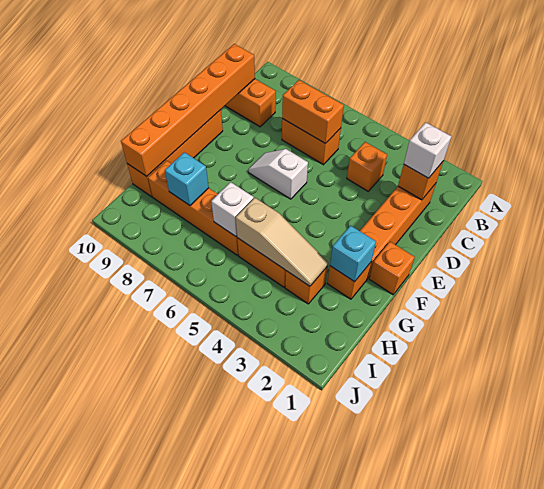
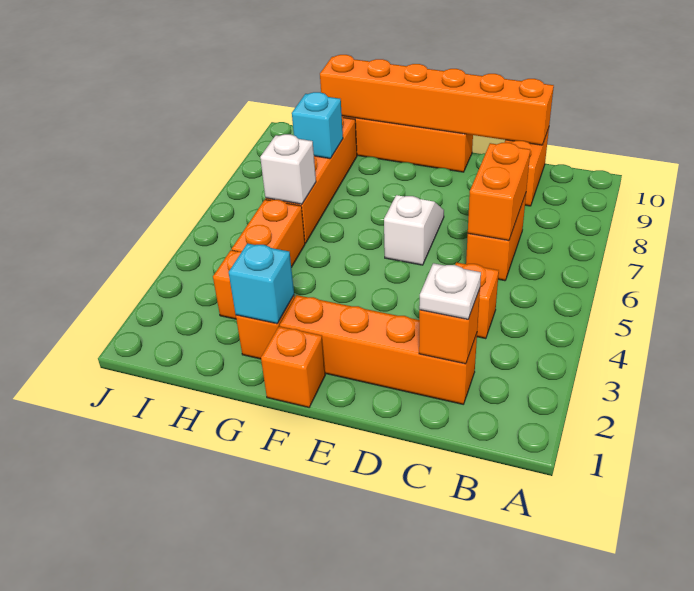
white brick C2 level 3 -> white plate C2 level 3
tan slope H3:H5 level 2 top 5 -> none

